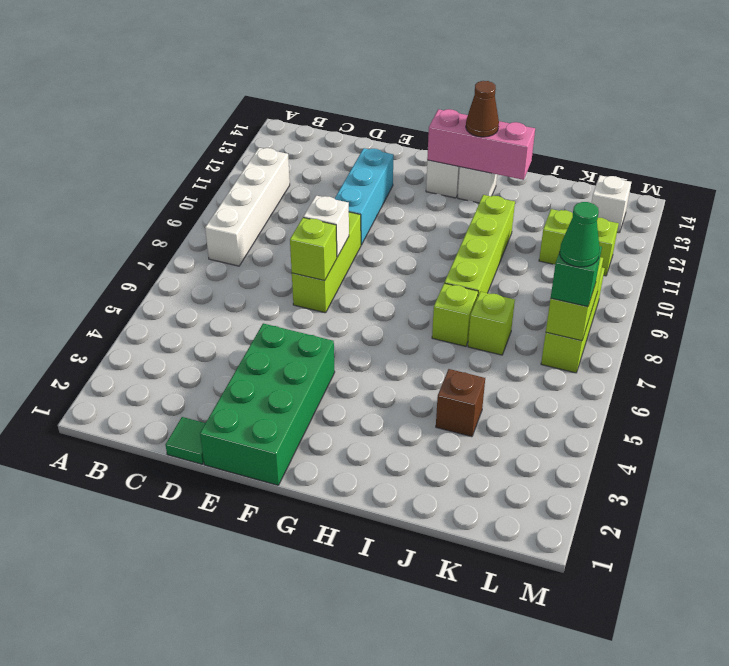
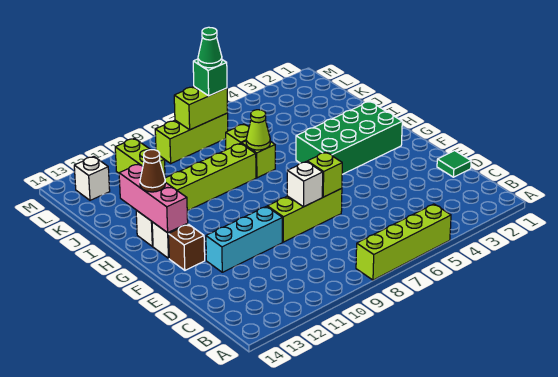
none -> lime brick A5:A8 level 1
white brick B8:B11 level 1 -> none
green brick E1:F4 level 1 -> green brick G2:H5 level 1
none -> lime cone I7 level 2
brown brick J4 level 1 -> brown brick F13 level 1

